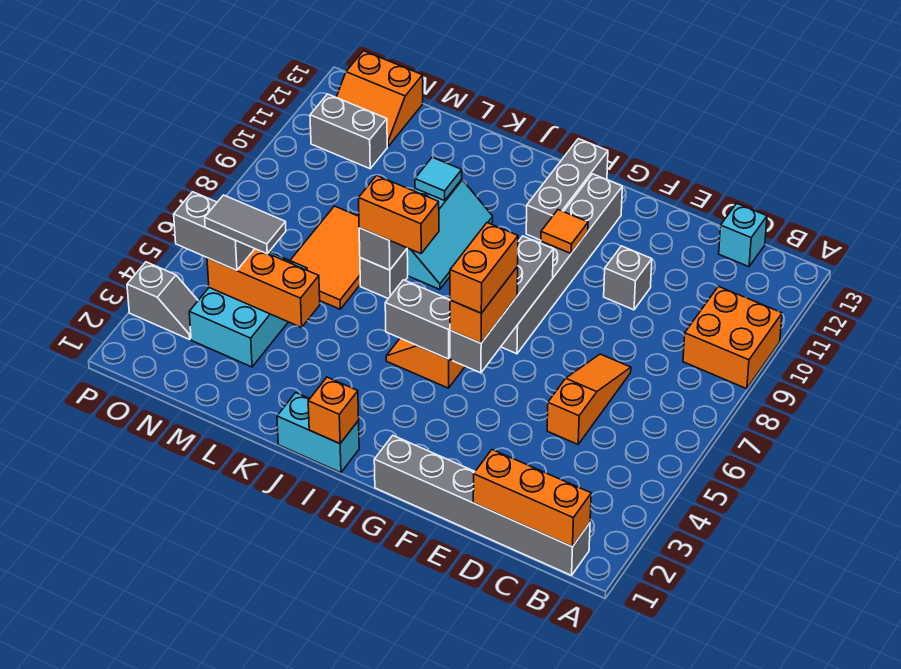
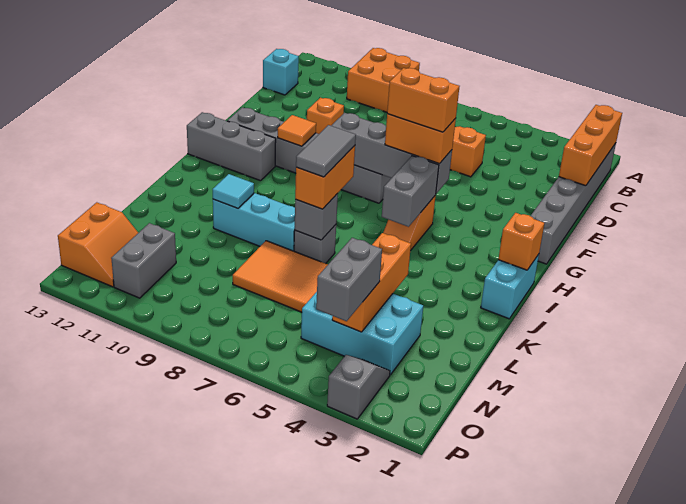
grey brick E10 level 1 -> orange brick E10 level 1
grey tile M4:N4 level 4 -> grey tile J7:K7 level 4

